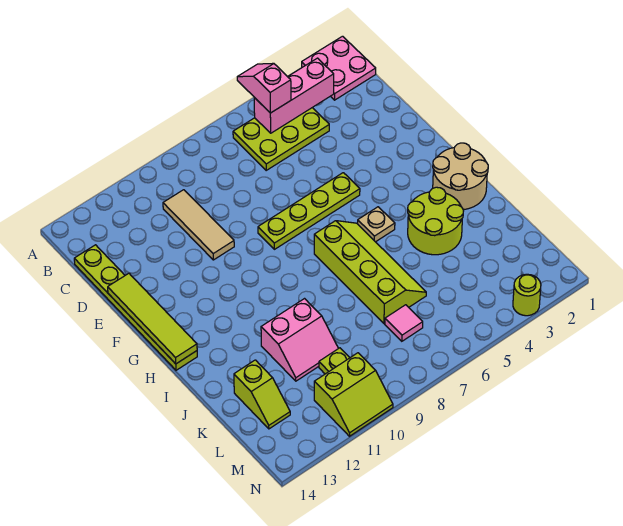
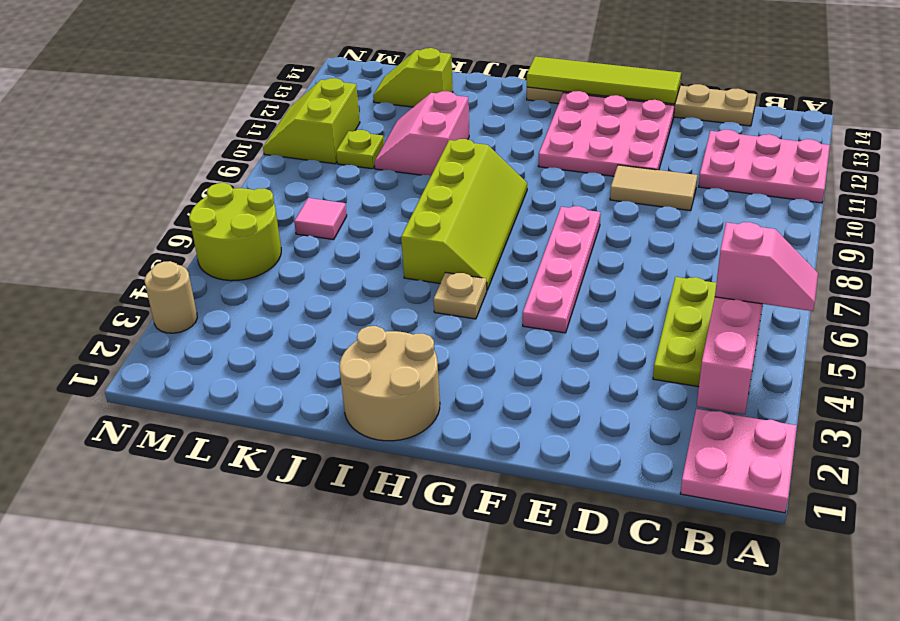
none -> pink plate A11:C12 level 1
tan tile C10:E10 level 1 -> tan tile D10:E10 level 1
lime plate C14:H14 level 1 -> tan plate C14:H14 level 1
none -> pink plate E11:G13 level 1
lime plate F5:F8 level 1 -> pink plate F5:F8 level 1
lime slope H6:K7 level 1 top 7 -> lime slope H6:I9 level 1 top I
lime round brick I3:J4 level 1 -> lime round brick M5:N6 level 1
lime round brick N3 level 1 -> tan round brick N3 level 1

